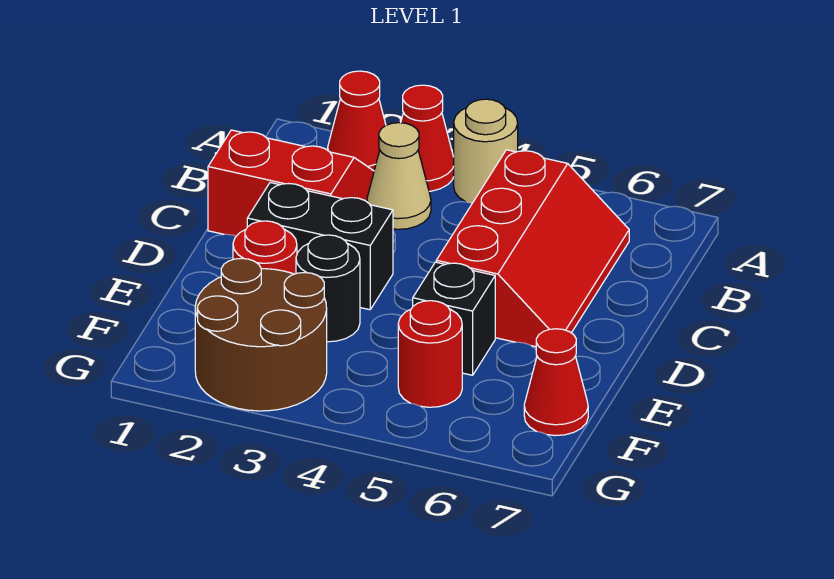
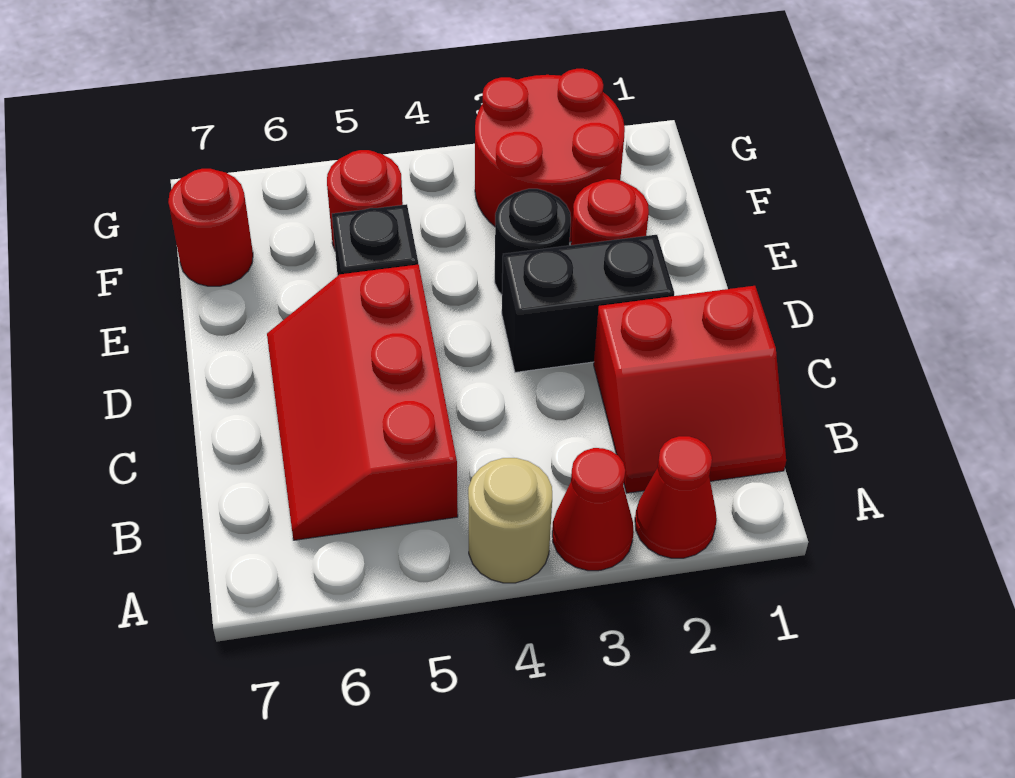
tan cone B3 level 1 -> none
brown round brick F2:G3 level 1 -> red round brick F2:G3 level 1
red cone F7 level 1 -> red round brick F7 level 1

